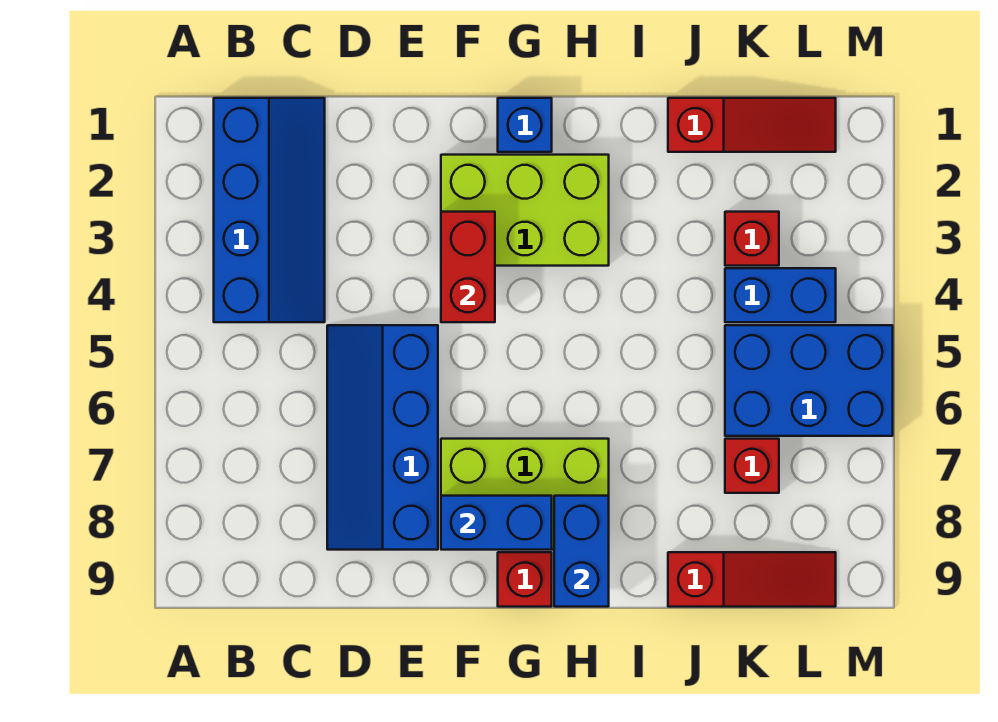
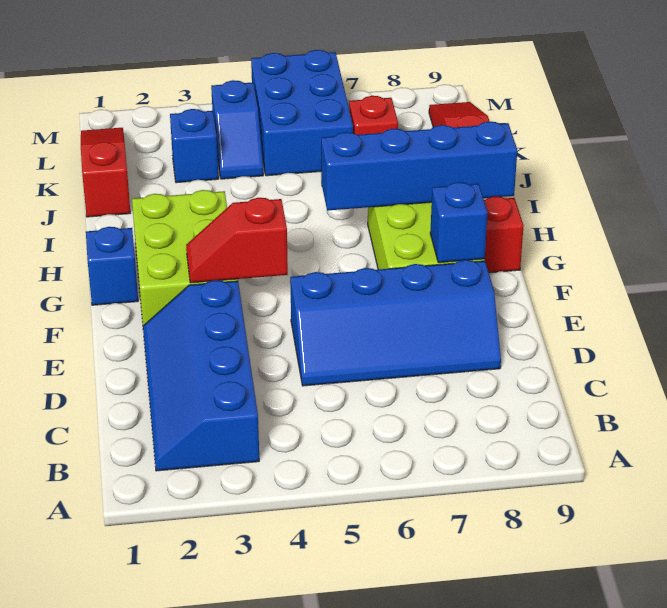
blue slope B1:C4 level 1 top B -> blue slope B2:E3 level 1 top 3
red brick F3:F4 level 2 -> red slope F3:F4 level 2 top 4
blue brick F8:G8 level 2 -> blue brick F8 level 2
blue brick H8:H9 level 2 -> blue brick H6:H9 level 2
red brick K3 level 1 -> blue brick K3 level 1
blue brick K4:L4 level 1 -> blue slope K4:L4 level 1 top L

